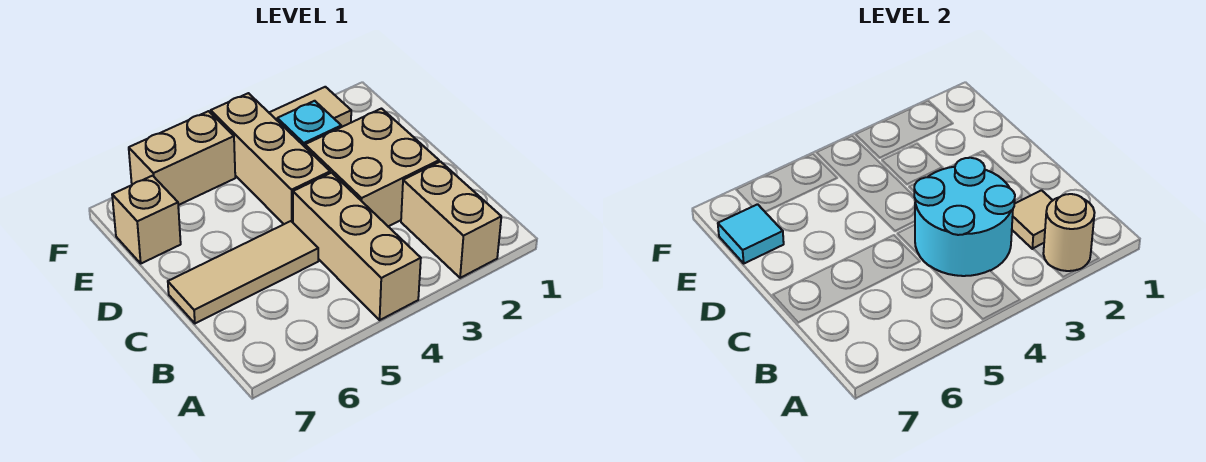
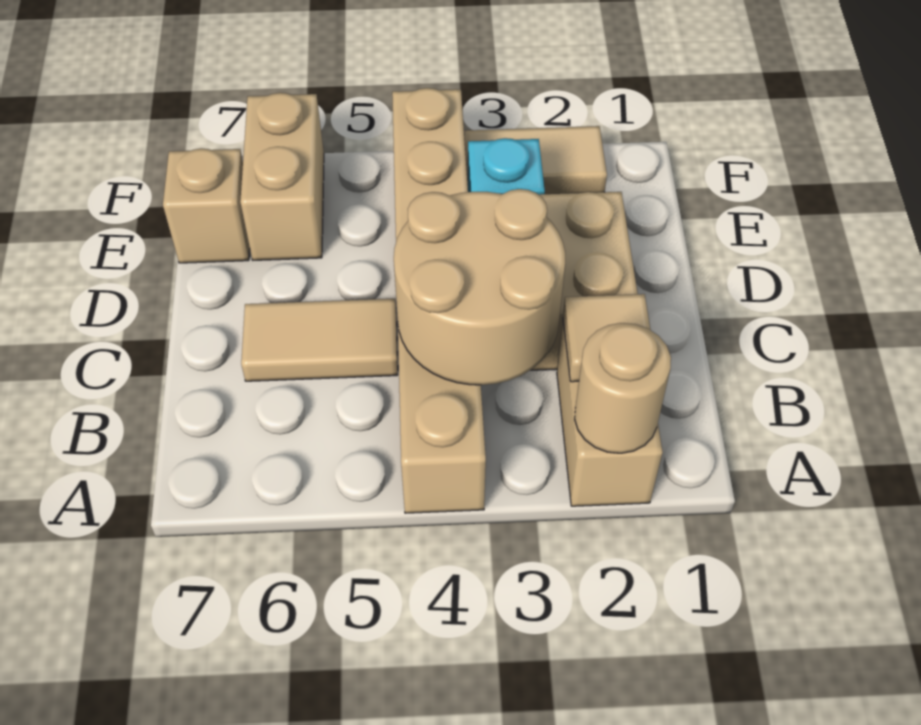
cyan round brick B3:C4 level 2 -> tan round brick B3:C4 level 2
tan tile C5:C7 level 1 -> tan tile C5:C6 level 1
cyan tile E7 level 2 -> none
tan brick F5:F6 level 1 -> tan brick E6:F6 level 1

